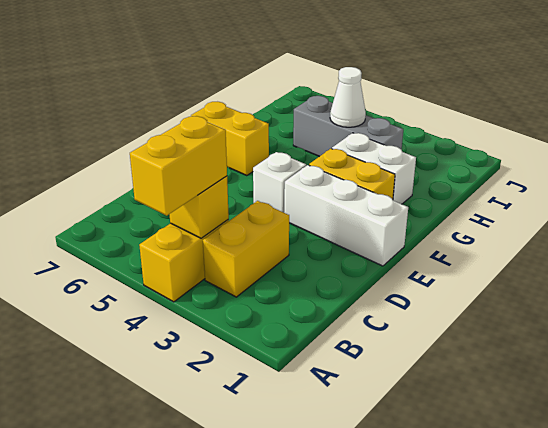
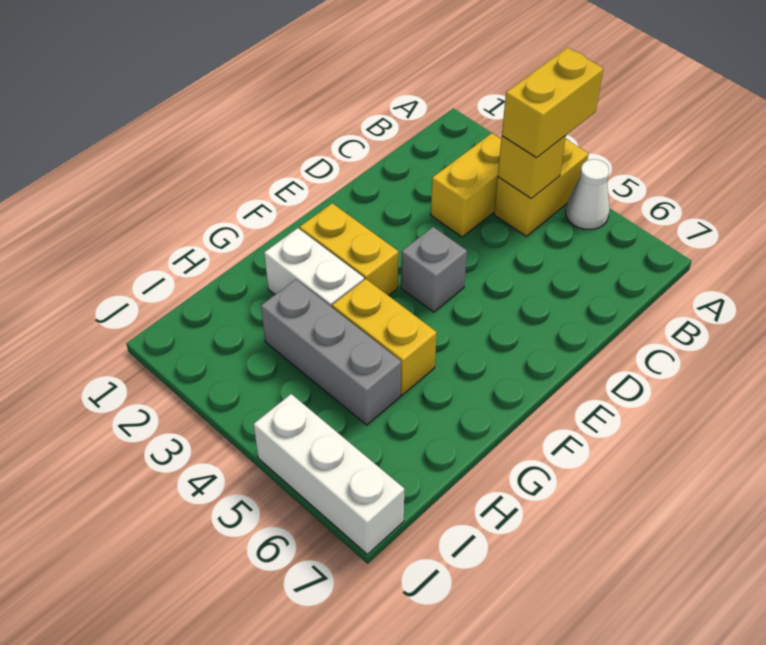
white brick E1:E3 level 1 -> white brick J5:J7 level 1
white brick E4 level 1 -> grey brick E4 level 1
yellow brick F6:F7 level 1 -> yellow brick G4:G5 level 1
white cone H4 level 2 -> white cone A5 level 1

